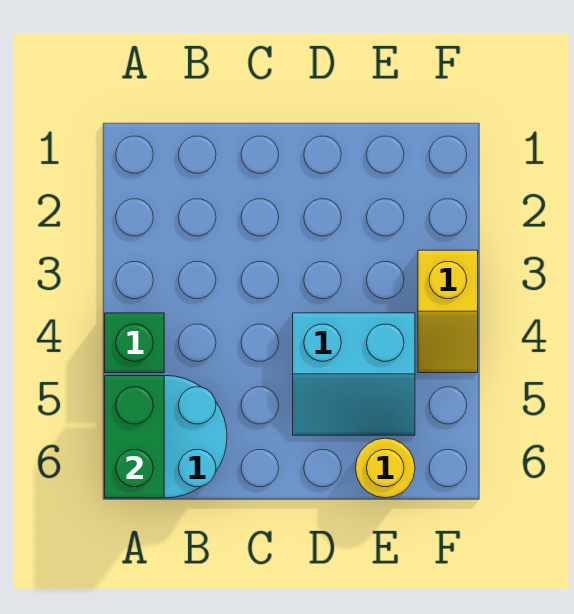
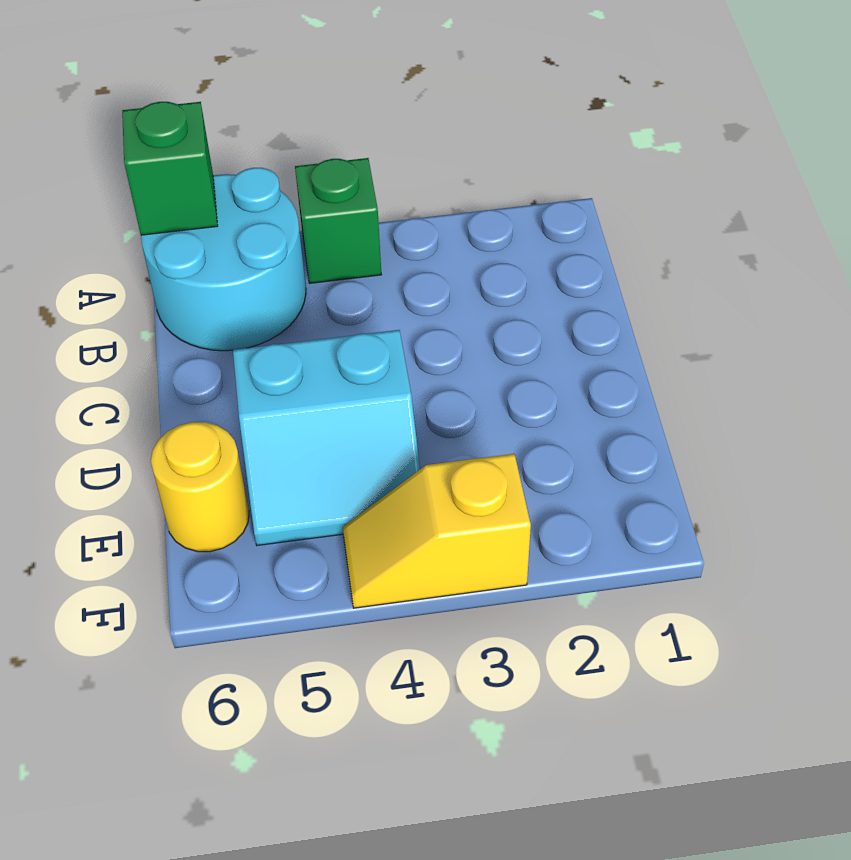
green brick A5:A6 level 2 -> green brick A6 level 2
cyan slope D4:E5 level 1 top 4 -> cyan slope D4:E5 level 1 top D

